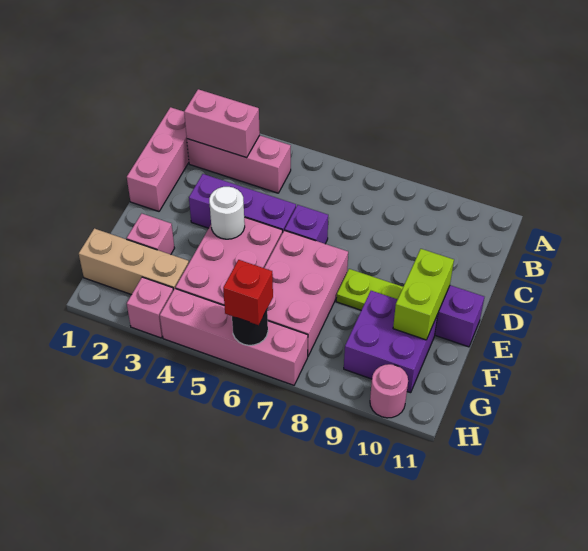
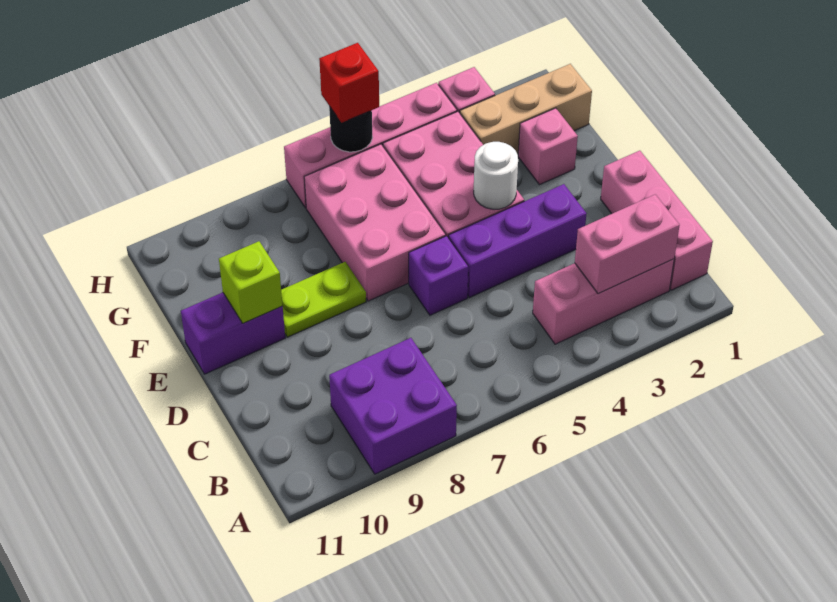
lime brick E10:F10 level 2 -> lime brick E10 level 2
purple brick F9:G10 level 1 -> purple brick A8:B9 level 1
pink round brick H10 level 1 -> none

